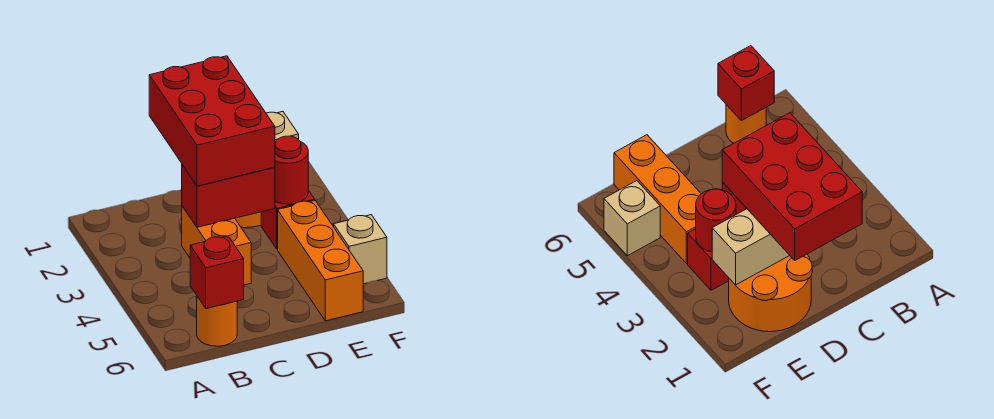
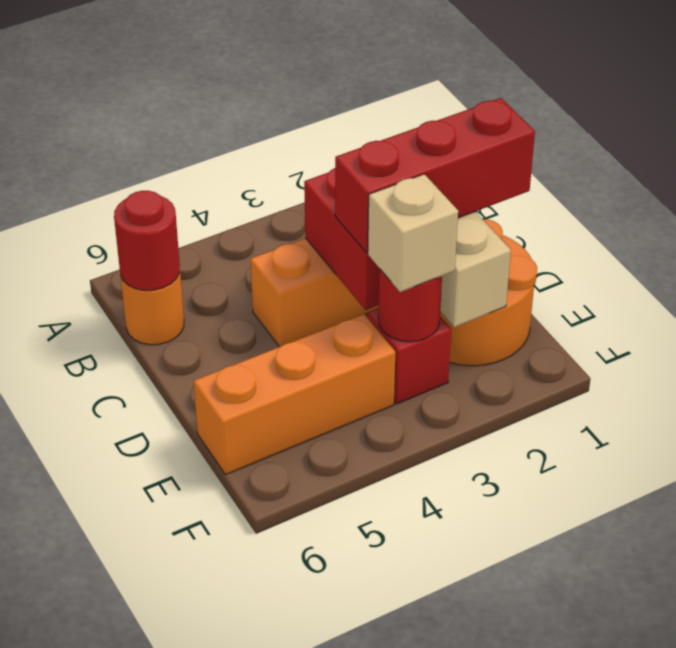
red brick B6 level 2 -> red round brick B6 level 2
red brick C1:D3 level 3 -> red brick D1:D3 level 3
tan brick F5 level 1 -> tan brick E3 level 3

